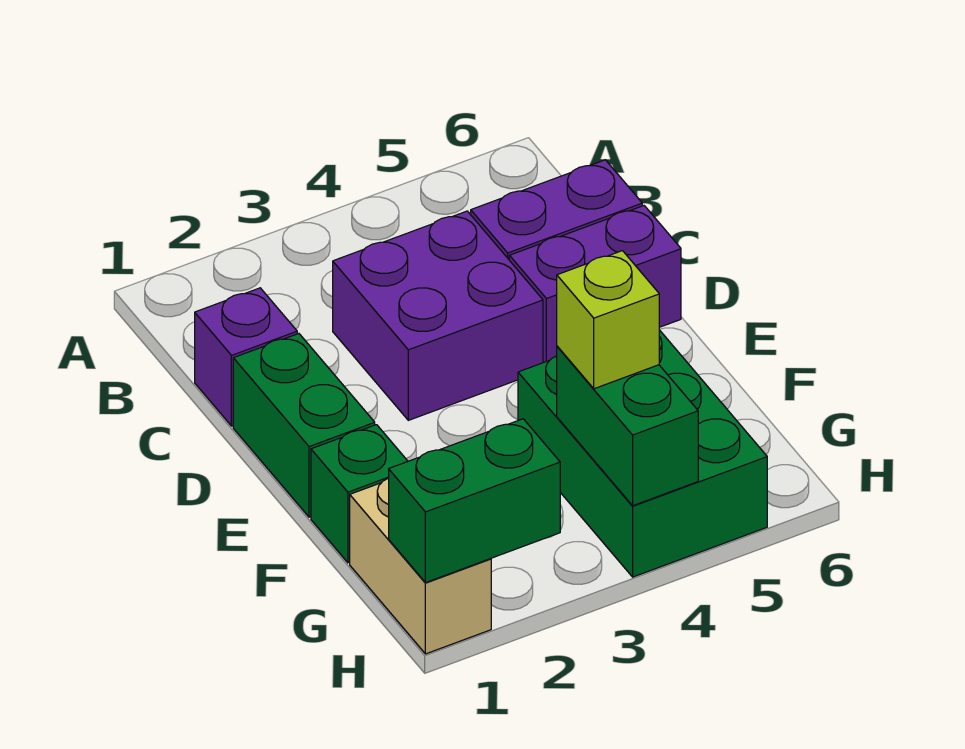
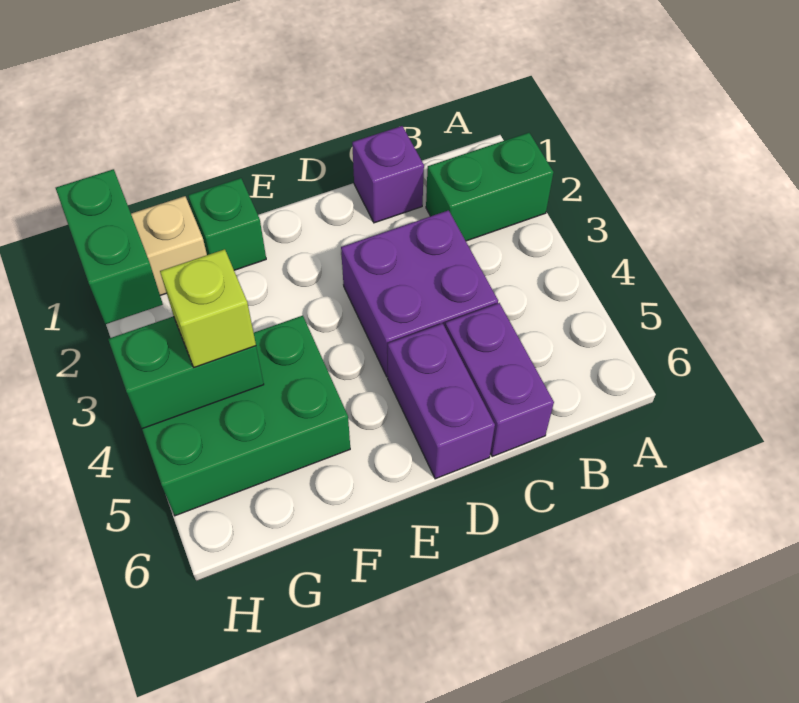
green brick D1:E1 level 1 -> green brick A2:B2 level 1

